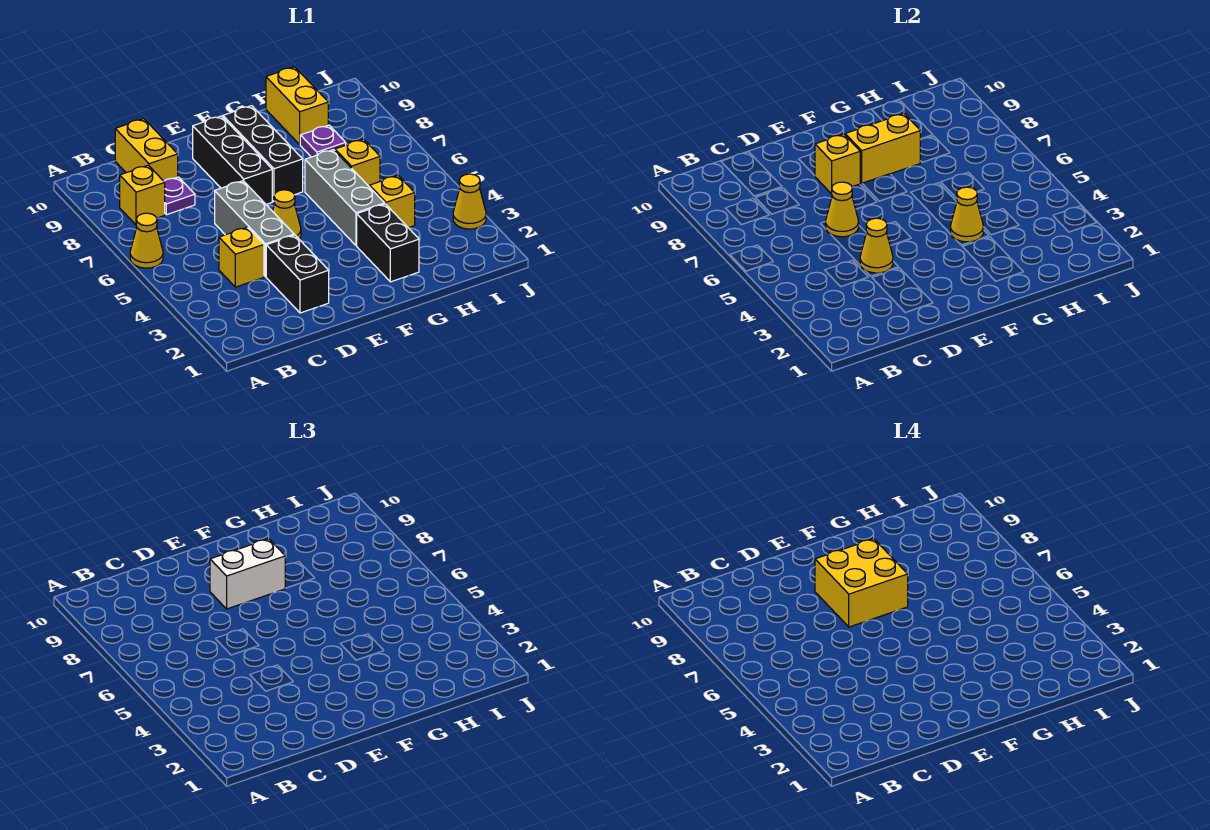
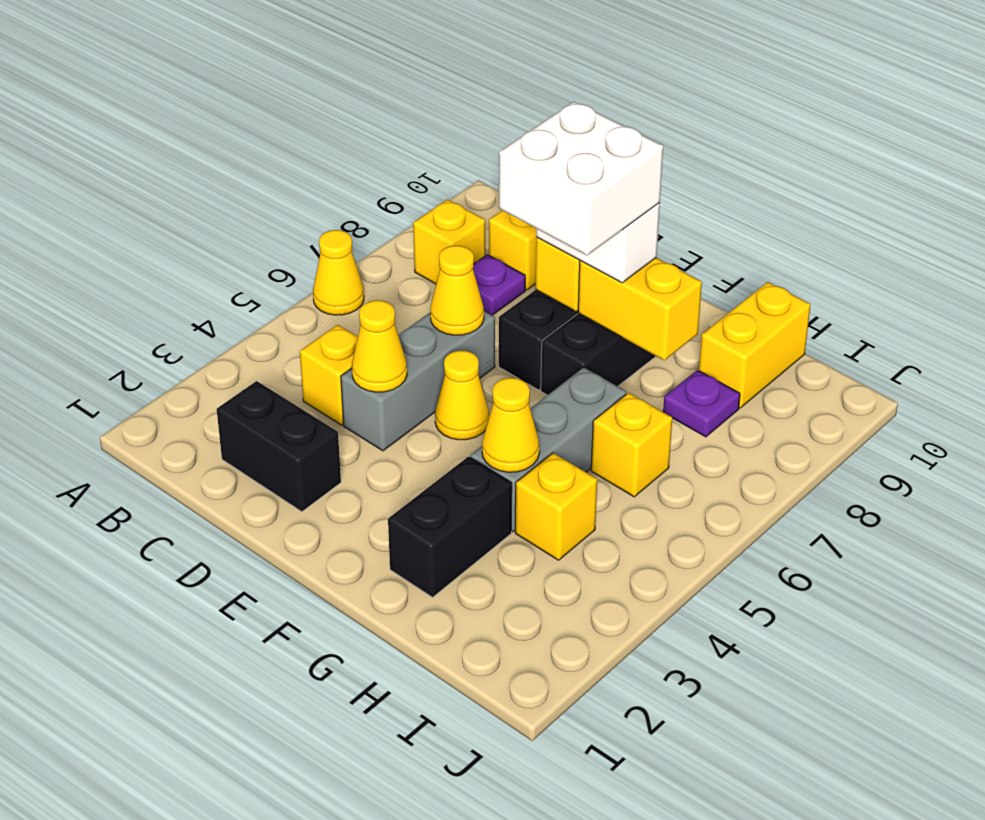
black brick D2:D3 level 1 -> black brick C2:D2 level 1
yellow brick E7:F8 level 4 -> white brick E7:F8 level 4
yellow cone J3 level 1 -> none

